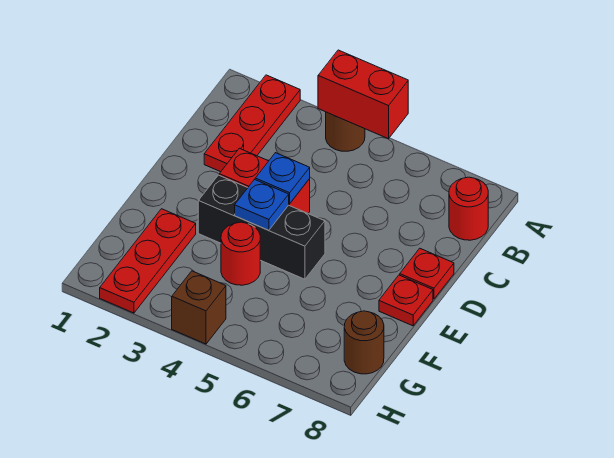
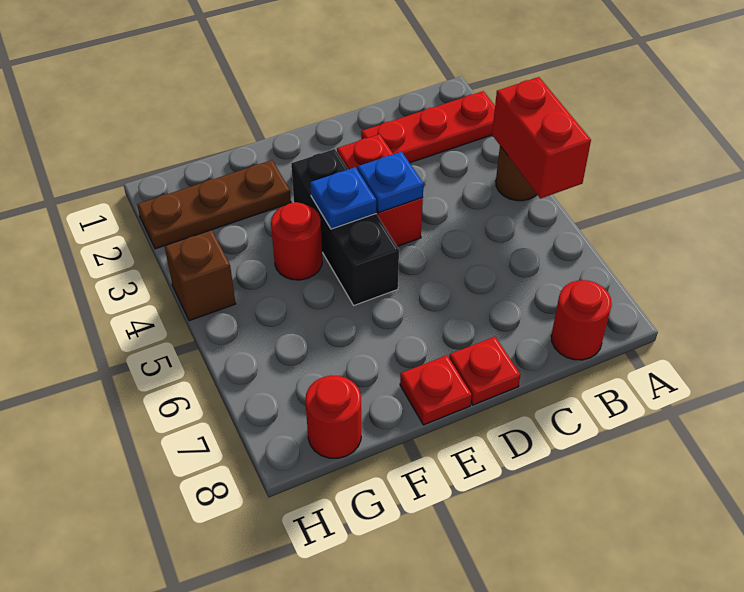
red plate F2:H2 level 1 -> brown plate F2:H2 level 1
brown round brick G8 level 1 -> red round brick G8 level 1

